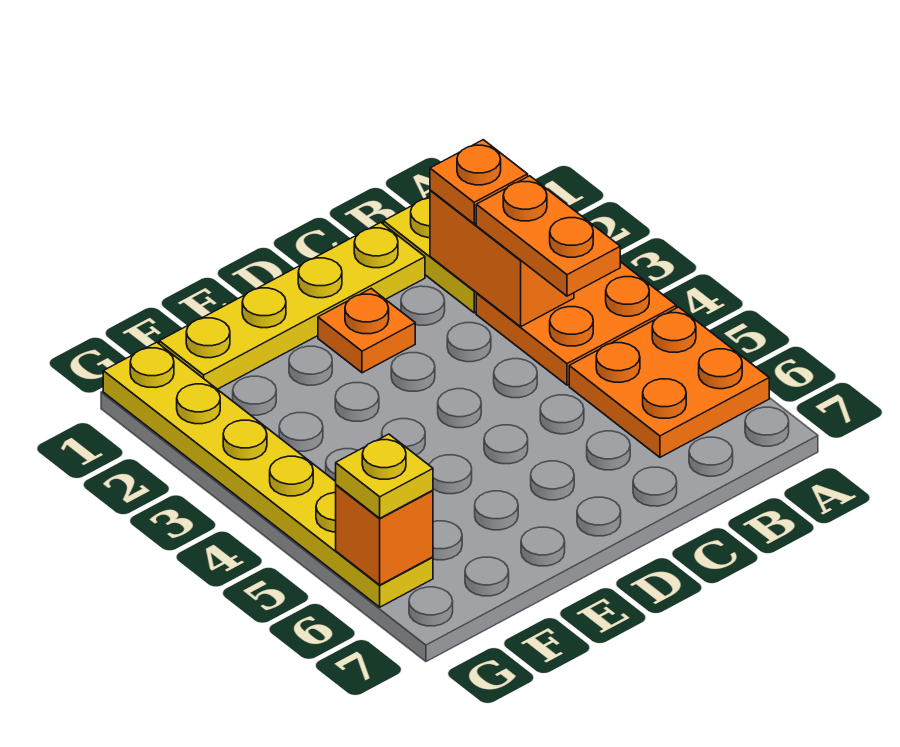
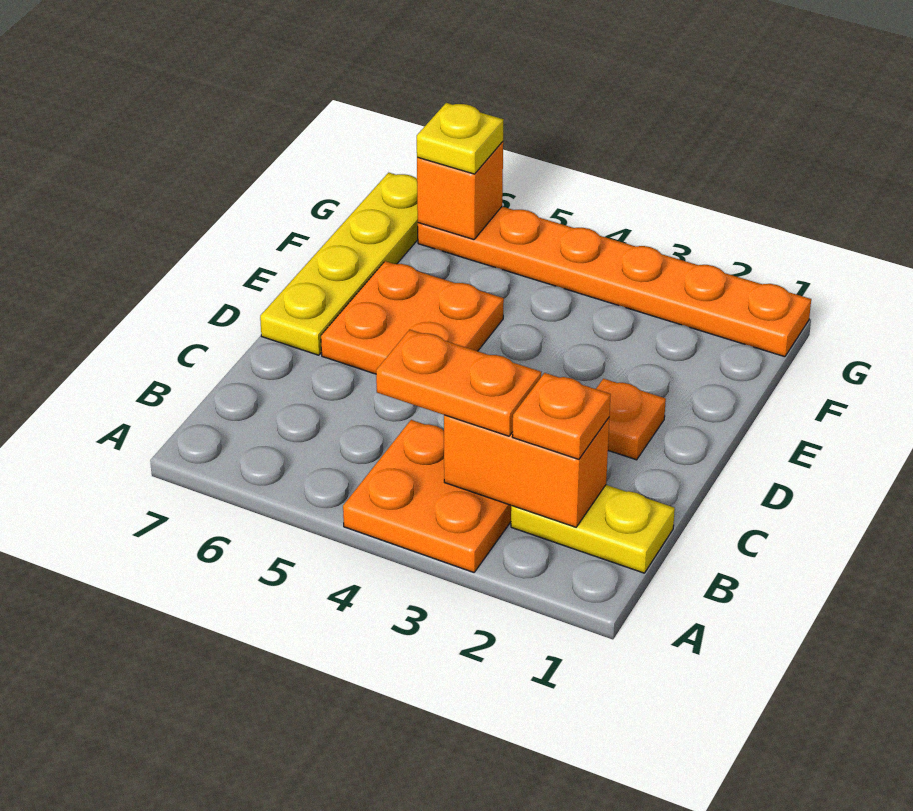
orange plate A5:B6 level 1 -> orange plate D5:E6 level 1
yellow plate C1:F1 level 1 -> yellow plate D7:G7 level 1
yellow plate G1:G6 level 1 -> orange plate G1:G6 level 1

